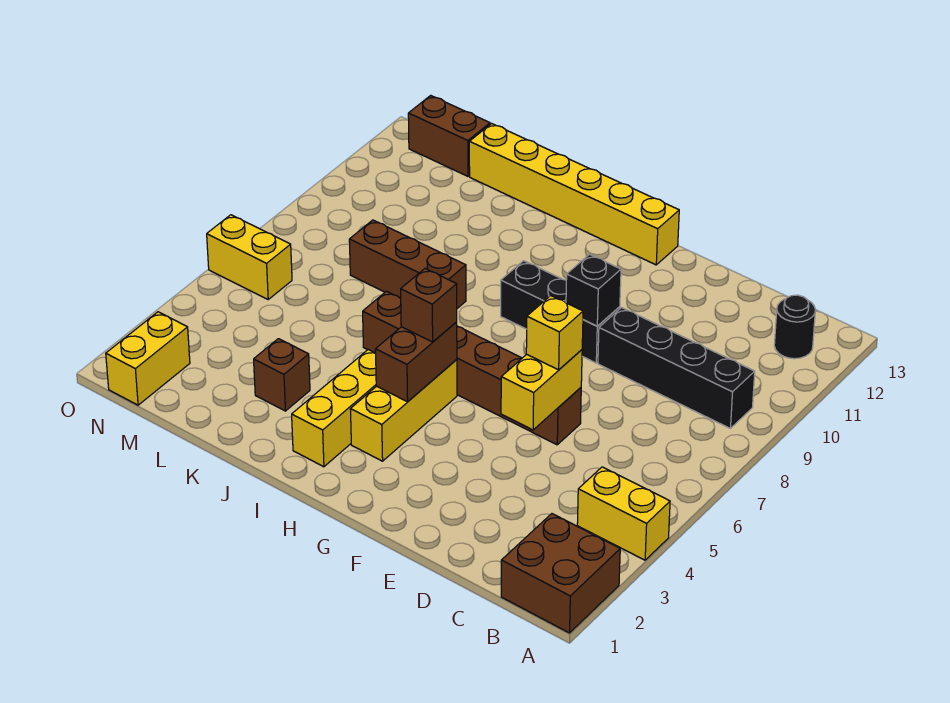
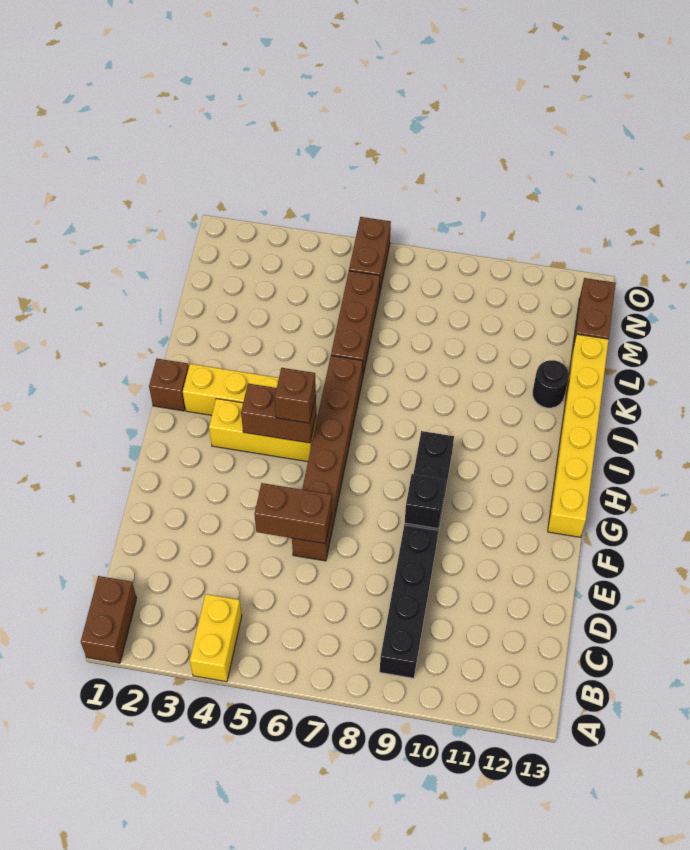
brown brick A1:B2 level 1 -> brown brick A1:B1 level 1
black round brick B12 level 1 -> black round brick K12 level 1
yellow brick E5:E6 level 2 -> brown brick E5:E6 level 2
yellow brick E6 level 3 -> none
brown brick J8:L8 level 1 -> brown brick K6:M6 level 1
brown brick K3 level 1 -> brown brick I1 level 1
yellow brick N1:N2 level 1 -> none
yellow brick N6:O6 level 1 -> brown brick N6:O6 level 1

